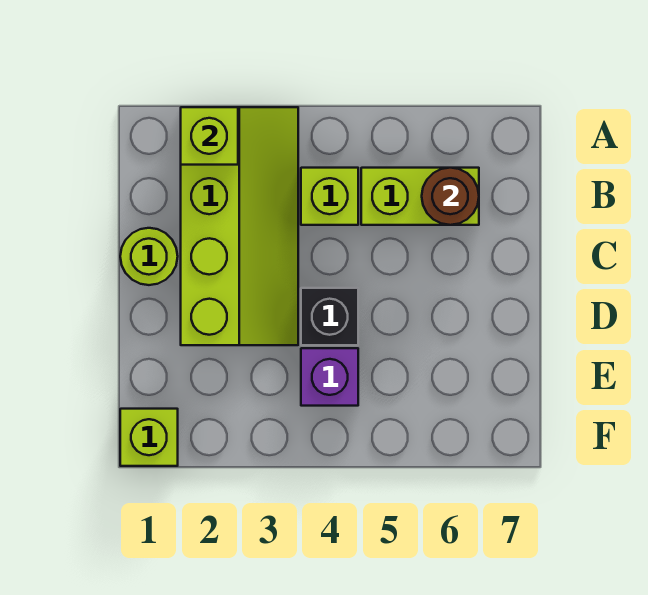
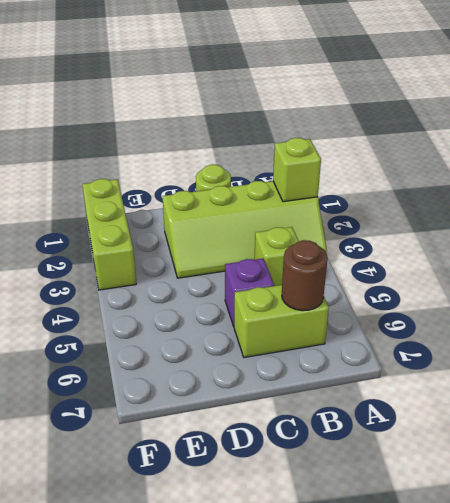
lime brick B5:B6 level 1 -> lime brick B6:C6 level 1
black brick D4 level 1 -> none
purple brick E4 level 1 -> purple brick C5 level 1
lime brick F1 level 1 -> lime brick F1:F3 level 1

